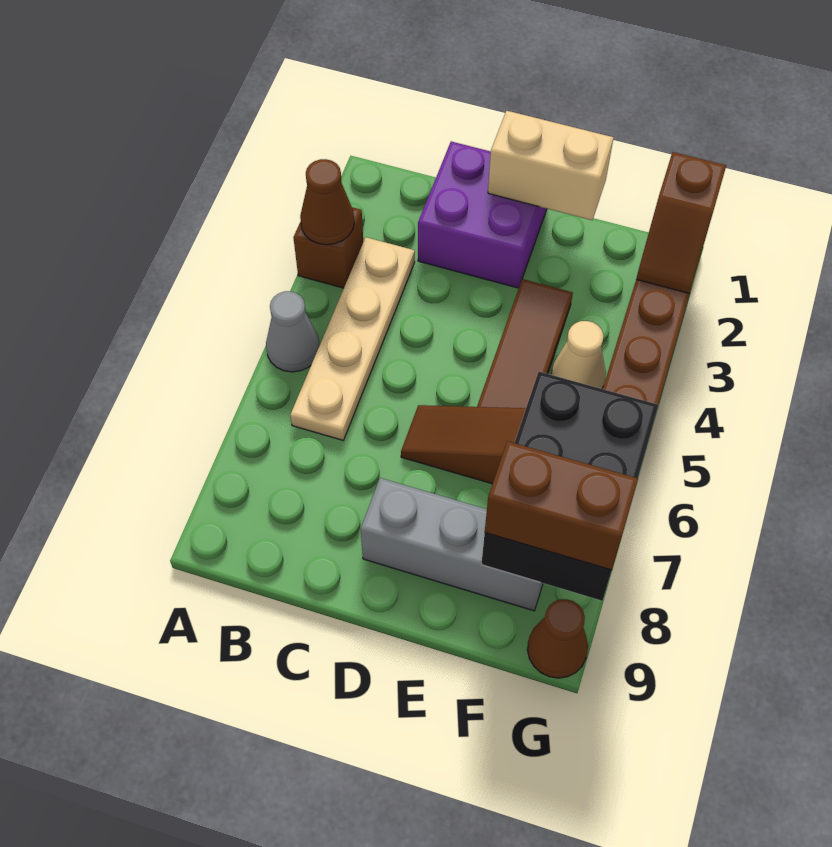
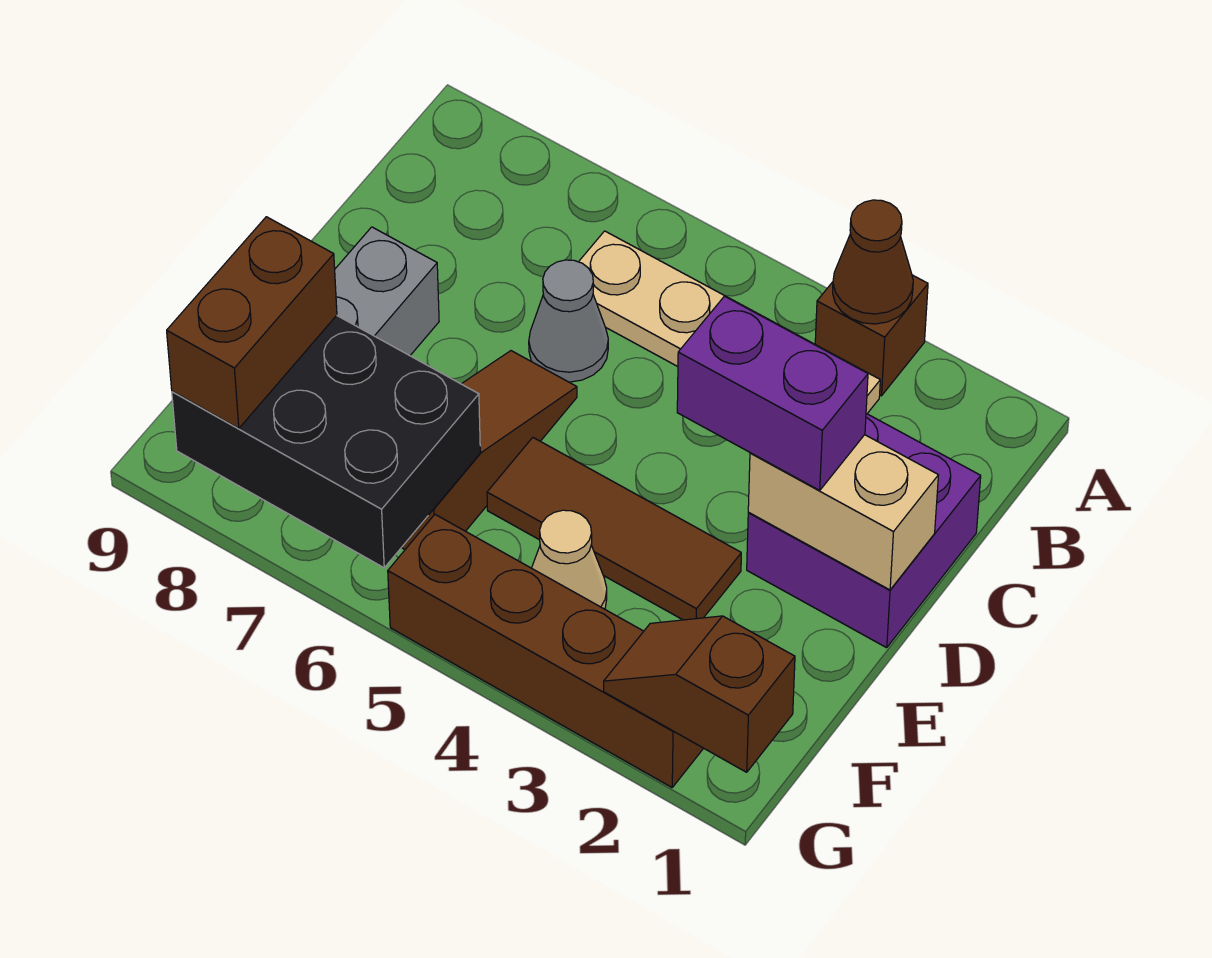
grey cone A5 level 1 -> grey cone C6 level 1
tan brick D1:E1 level 2 -> tan brick D1:D2 level 2
none -> purple brick D2:D3 level 3
brown cone G9 level 1 -> none

